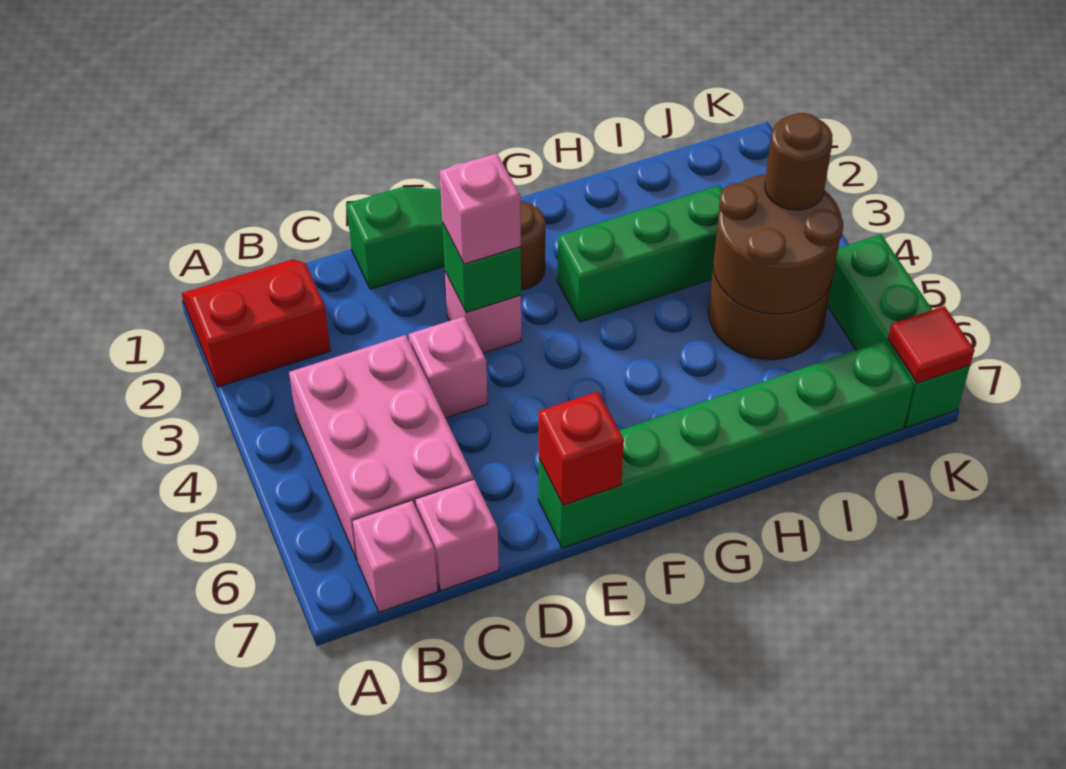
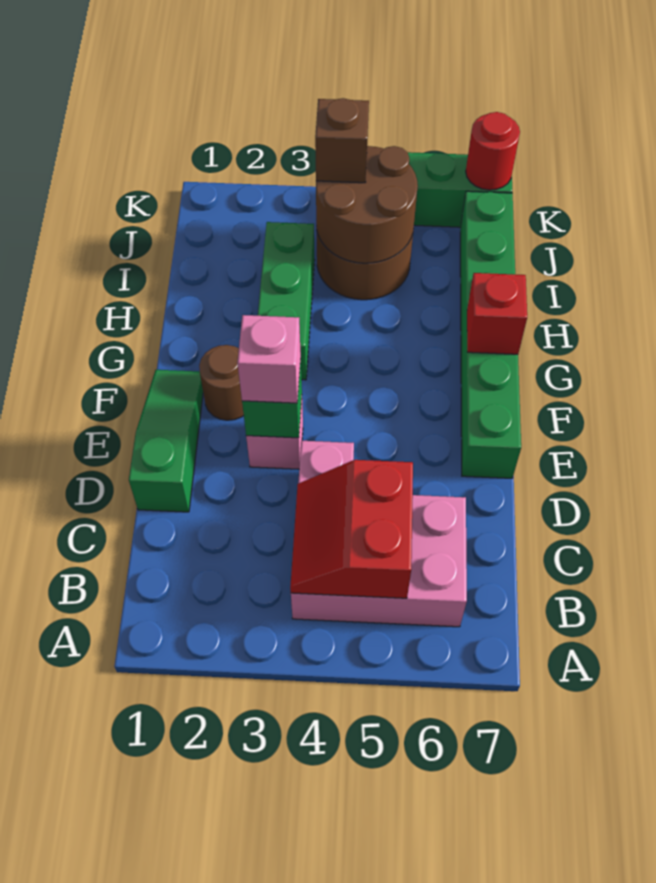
red slope A1:B2 level 1 top 2 -> red slope B4:C5 level 2 top 5
pink brick B7 level 1 -> none
pink brick C7 level 1 -> none
red brick E7 level 2 -> red brick G7 level 2
brown round brick J4 level 3 -> brown brick J4 level 3
red tile K7 level 2 -> red round brick K7 level 2

